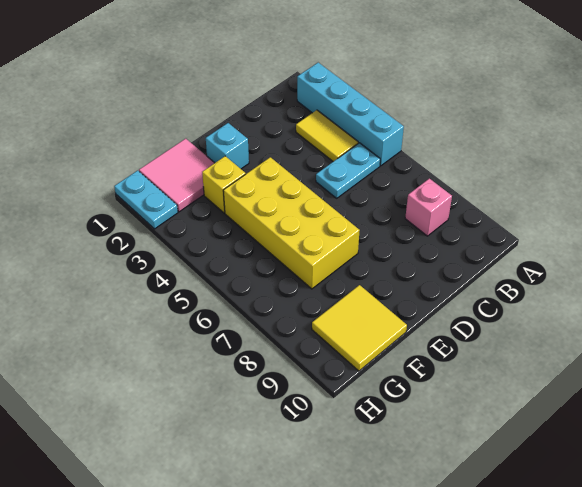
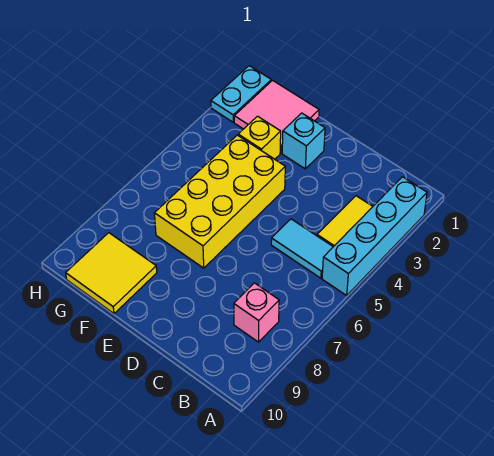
cyan plate B5:C5 level 1 -> cyan tile B5:C5 level 1

